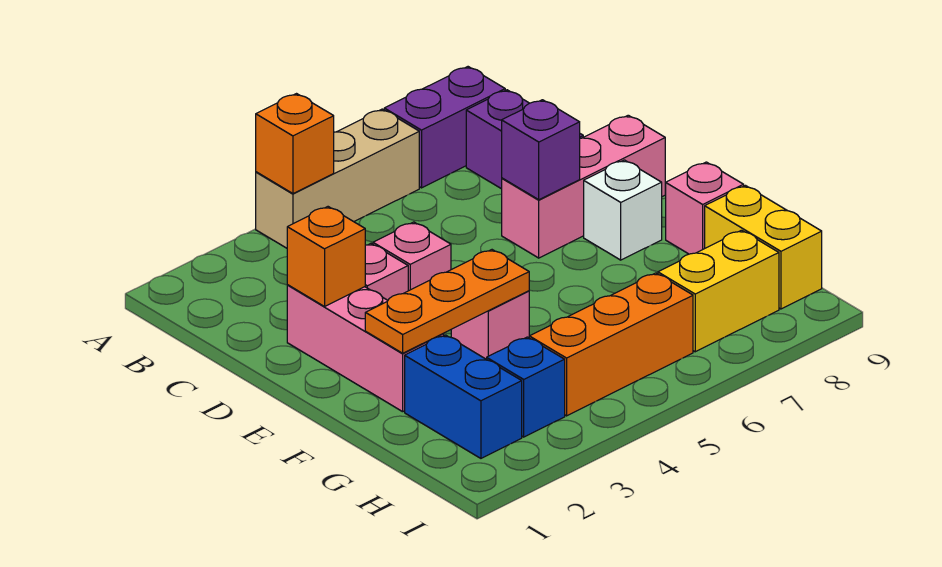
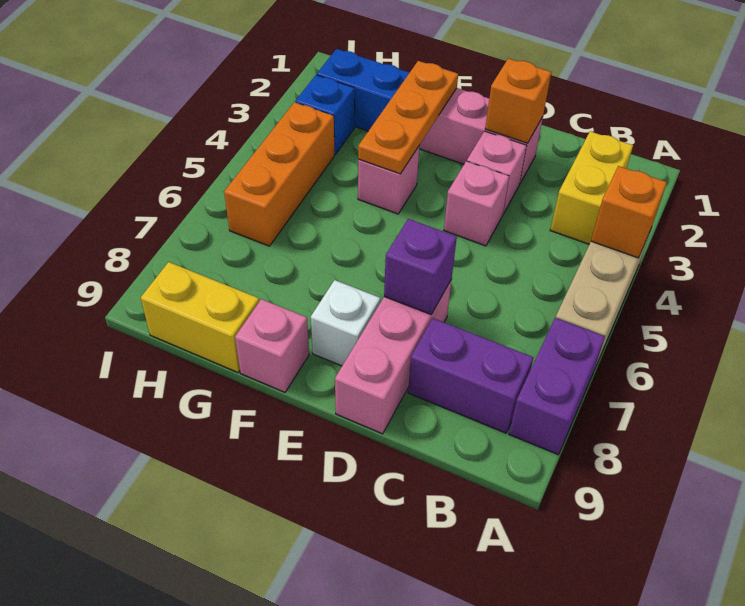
yellow brick H7:H8 level 1 -> yellow brick B2:B3 level 1

